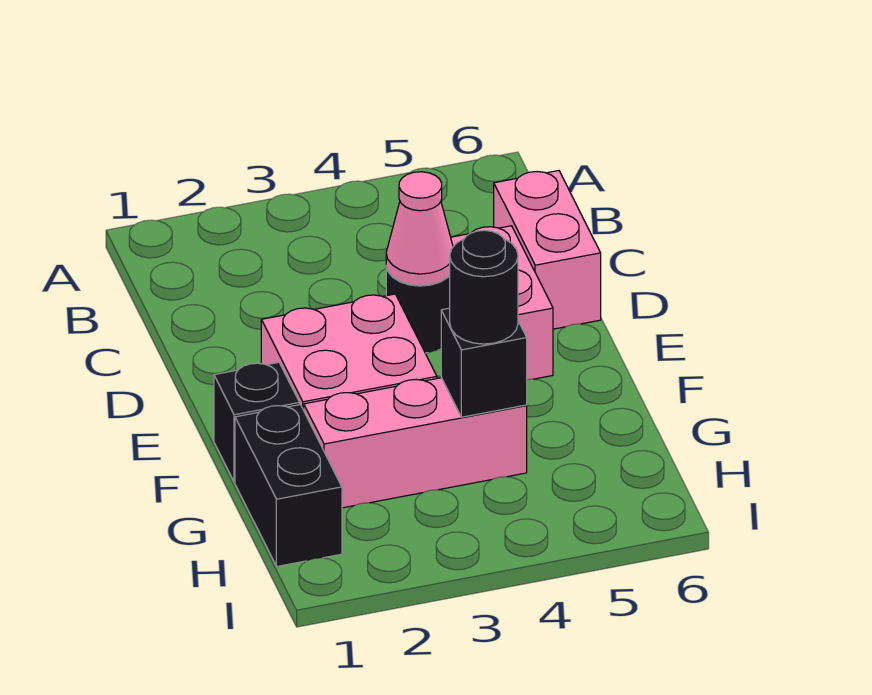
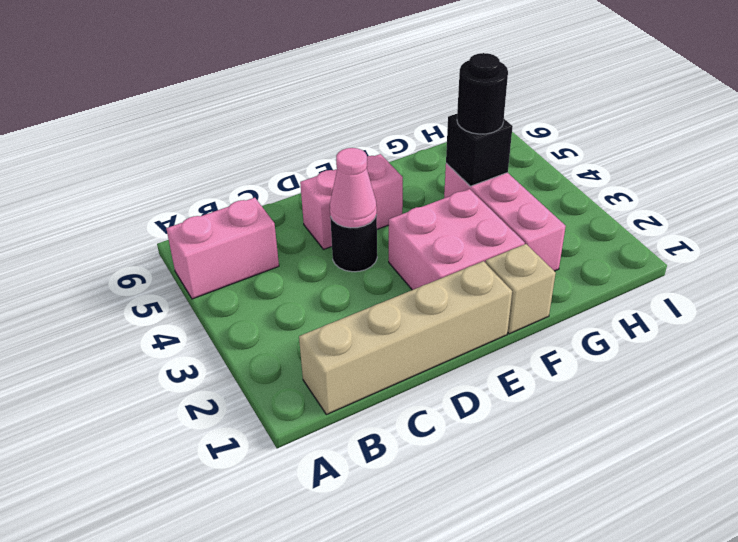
none -> tan brick B1:E1 level 1
pink brick C6:D6 level 1 -> pink brick A5:B5 level 1
black brick F1 level 1 -> tan brick F1 level 1
black brick G1:H1 level 1 -> none

